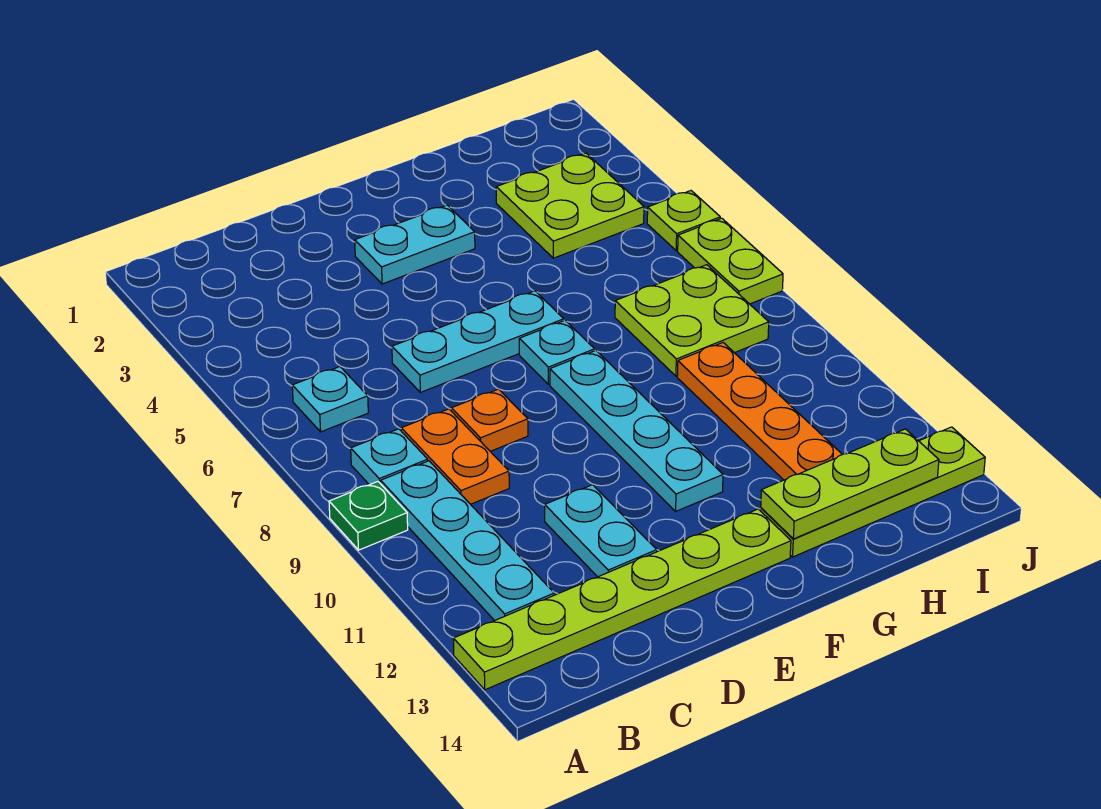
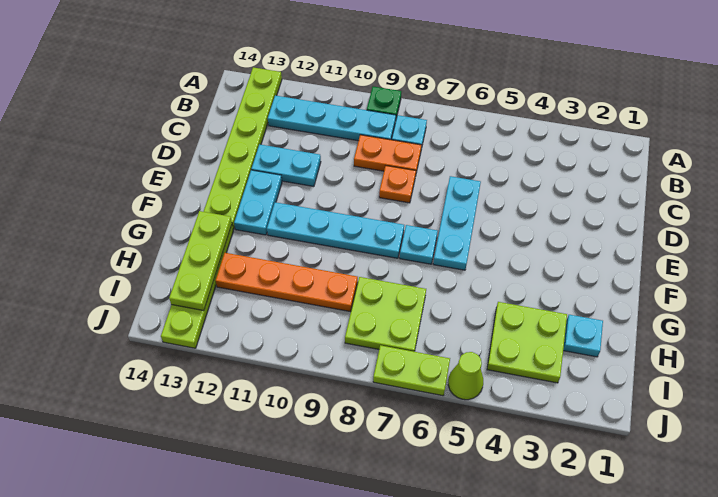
cyan plate B6 level 1 -> cyan plate H2 level 1
cyan plate E3:F3 level 1 -> cyan plate E12:F12 level 1
lime plate J5 level 1 -> lime cone J5 level 1

